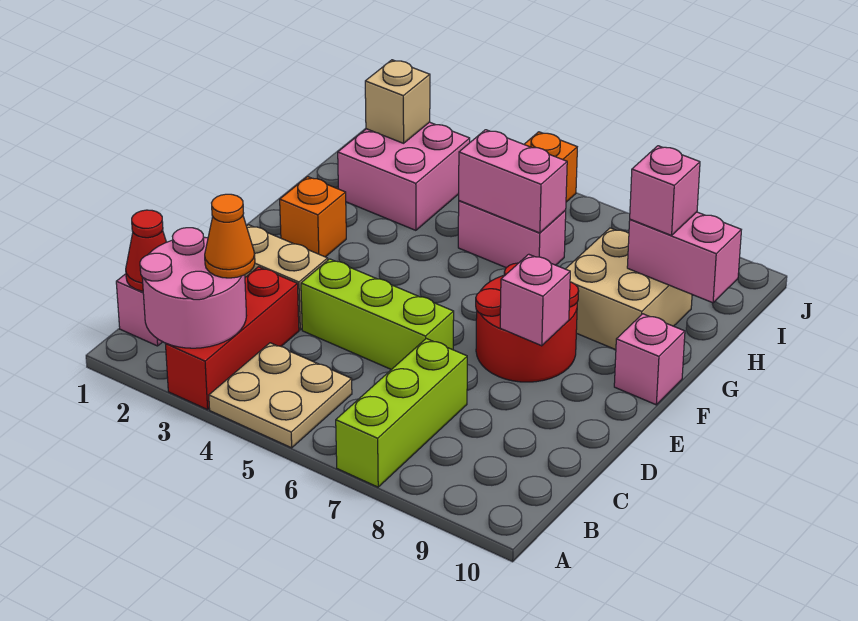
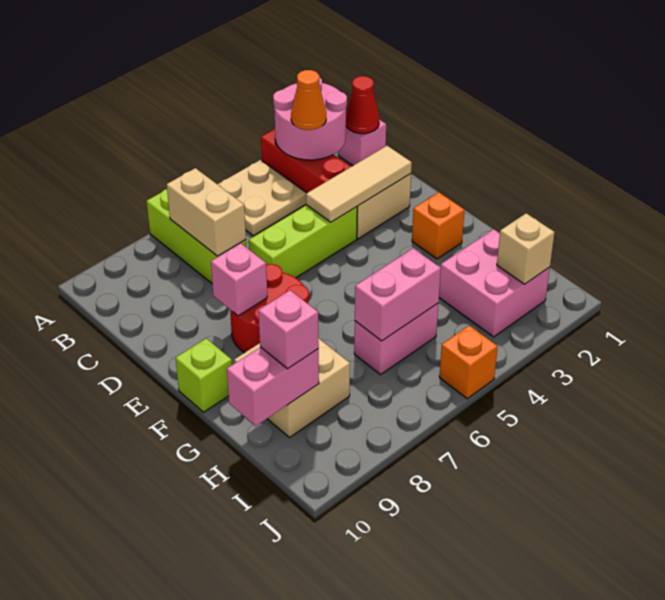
none -> tan brick B7:C7 level 2
none -> tan tile D2:D4 level 2
pink brick F10 level 1 -> lime brick F10 level 1

